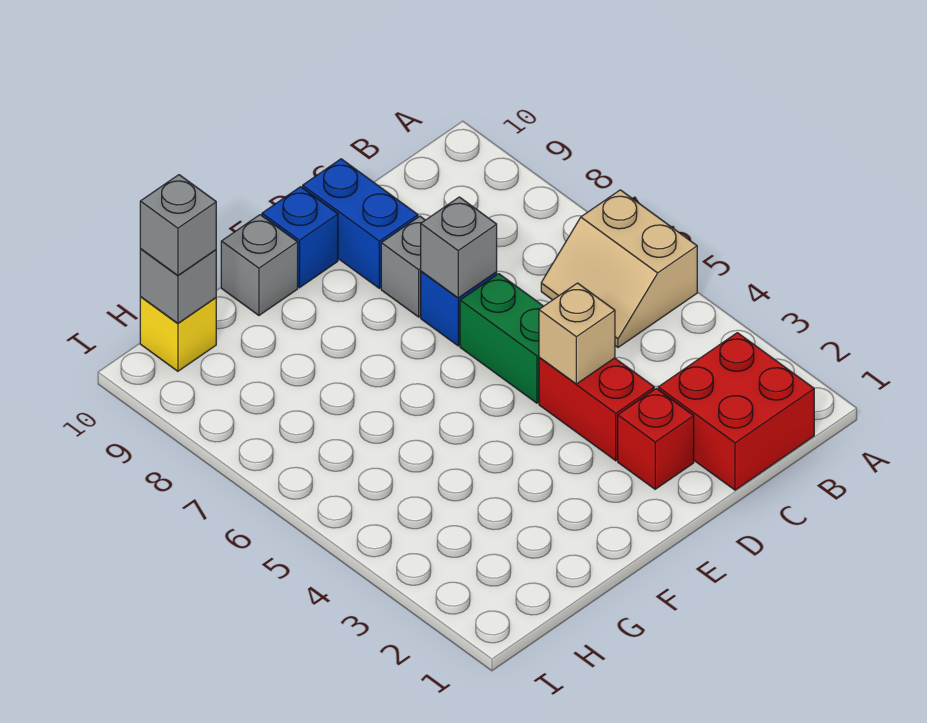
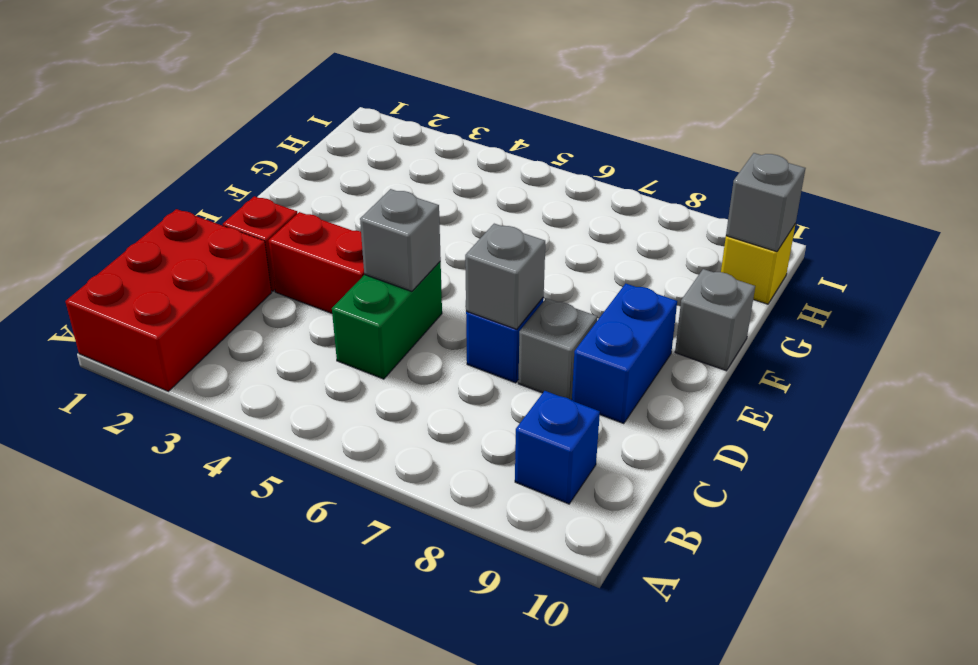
tan slope A5:B6 level 1 top A -> none
red brick B1:C2 level 1 -> red brick A1:C2 level 1
tan brick D4 level 2 -> none
green brick D5:D6 level 1 -> green brick C5:D5 level 1
blue brick D9:D10 level 1 -> blue brick D9:E9 level 1
blue brick E10 level 1 -> blue brick B9 level 1
grey brick H10 level 3 -> grey brick D5 level 2

